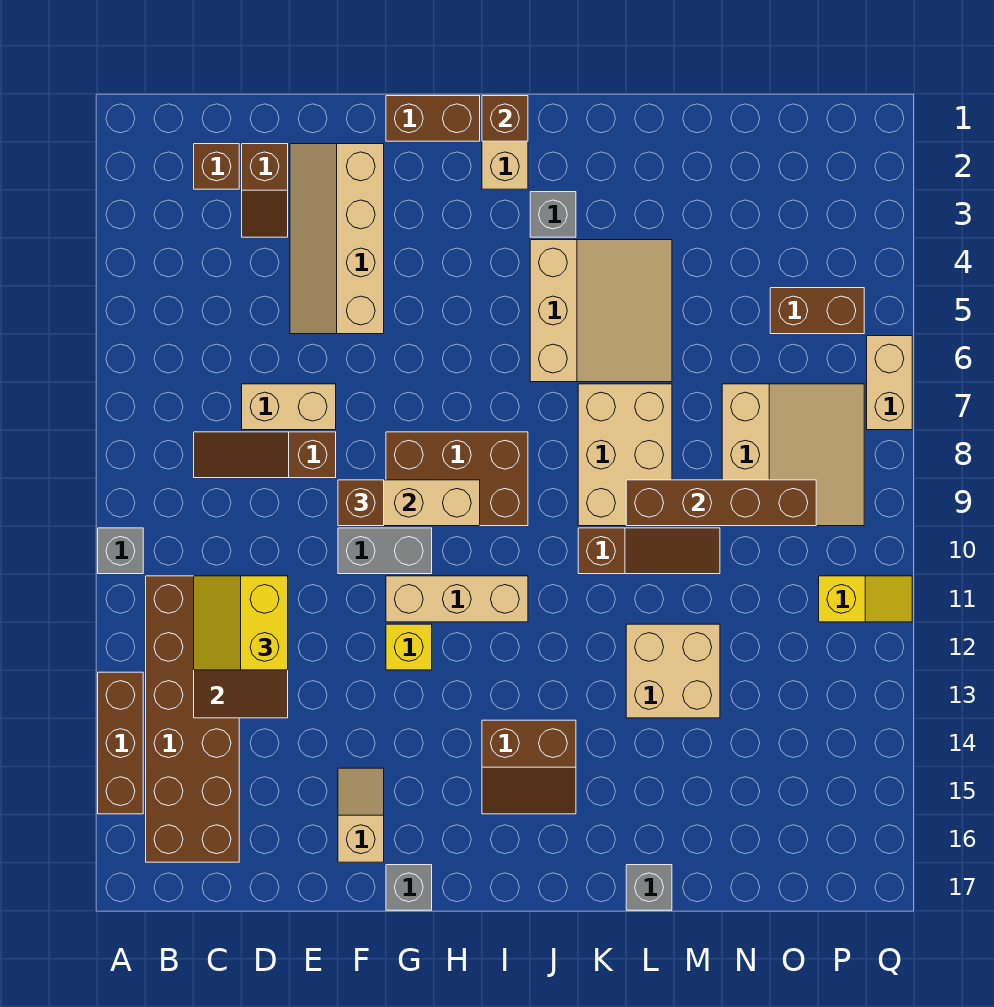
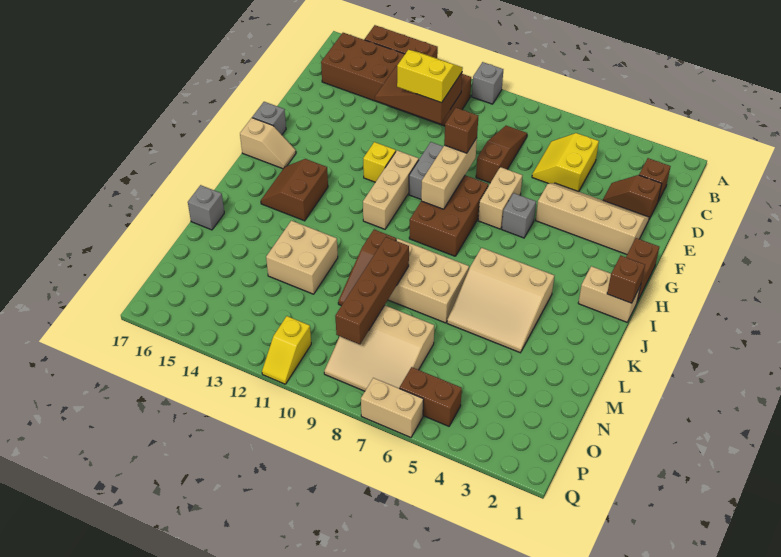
none -> yellow slope C5:D6 level 1 top 5
tan brick D7:E7 level 1 -> tan brick F7:G7 level 1
tan slope F15:F16 level 1 top 16 -> tan slope H16:H17 level 1 top 17
grey brick J3 level 1 -> grey brick G6 level 1
brown brick O5:P5 level 1 -> brown brick P5:P6 level 1

